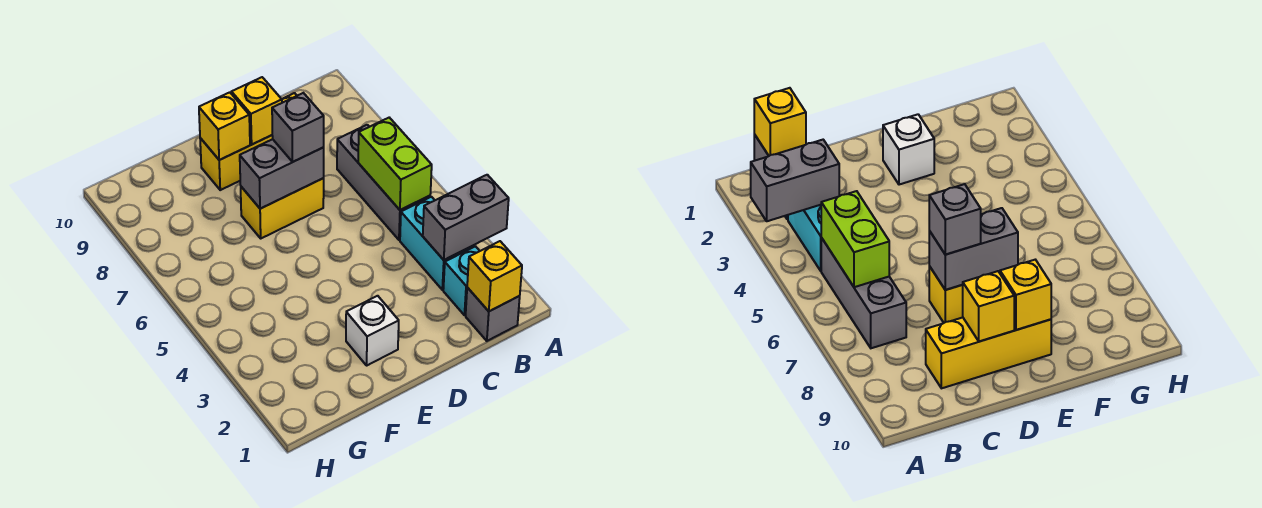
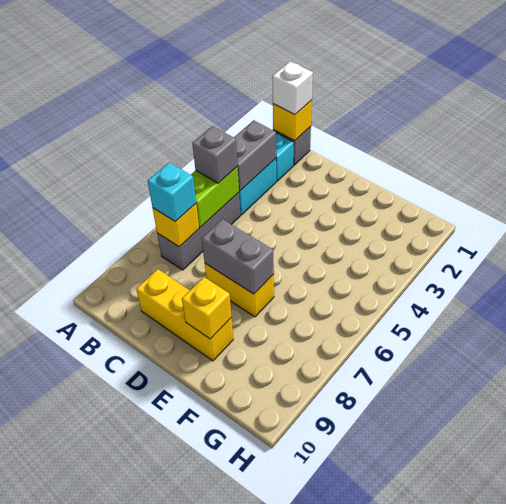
grey brick A3:B3 level 2 -> grey brick B3:B4 level 2
none -> cyan brick B7 level 3
grey brick D7 level 3 -> grey brick B5 level 3
yellow brick D9 level 2 -> yellow brick B7 level 2
white brick E2 level 1 -> white brick B1 level 3

